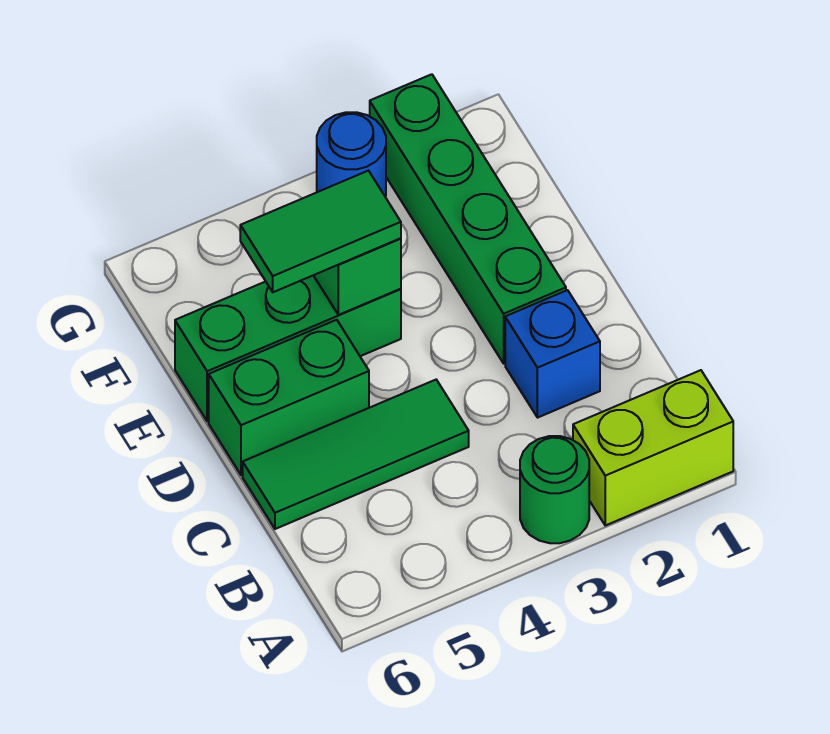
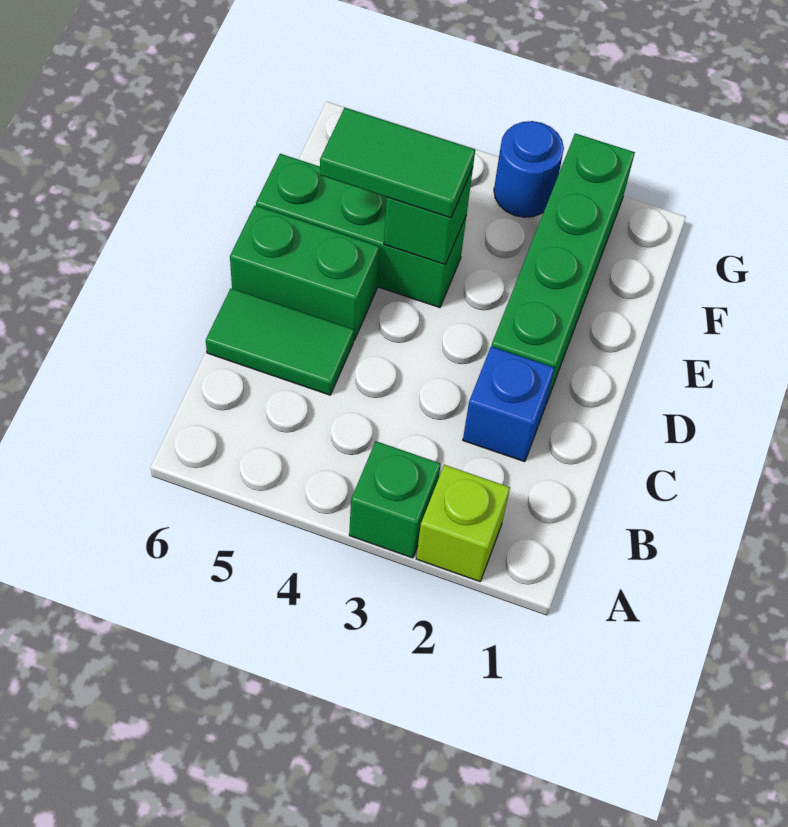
lime brick A1:A2 level 1 -> lime brick A2 level 1
green round brick A3 level 1 -> green brick A3 level 1
green tile C4:C6 level 1 -> green tile C5:C6 level 1

